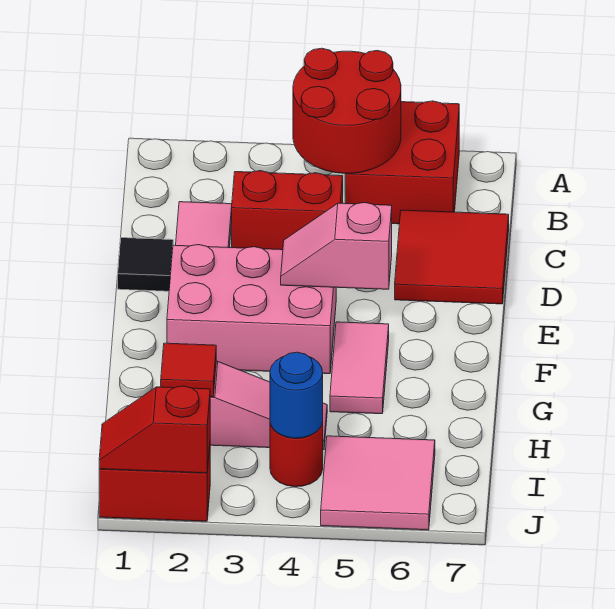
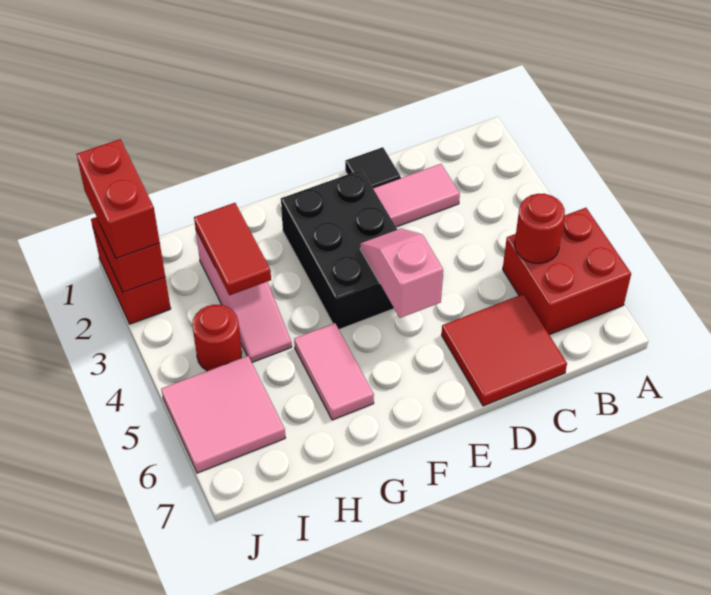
red round brick A4:B5 level 2 -> red round brick B5 level 2
red brick C3:C4 level 1 -> red brick J1:J2 level 3
pink brick E2:F4 level 1 -> black brick E2:F4 level 1
pink tile F5:G5 level 1 -> pink tile G5:G6 level 1
red tile H2 level 2 -> red tile H2:H3 level 2
blue round brick I4 level 2 -> none

